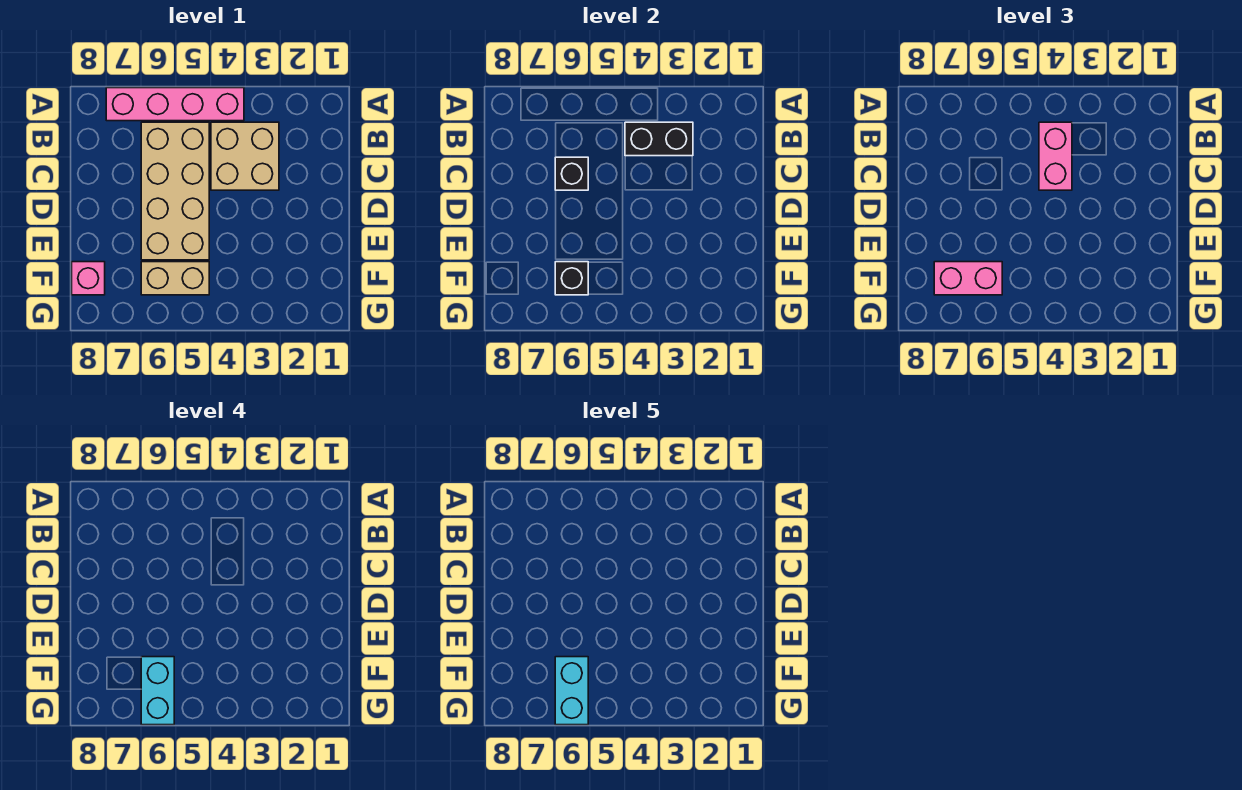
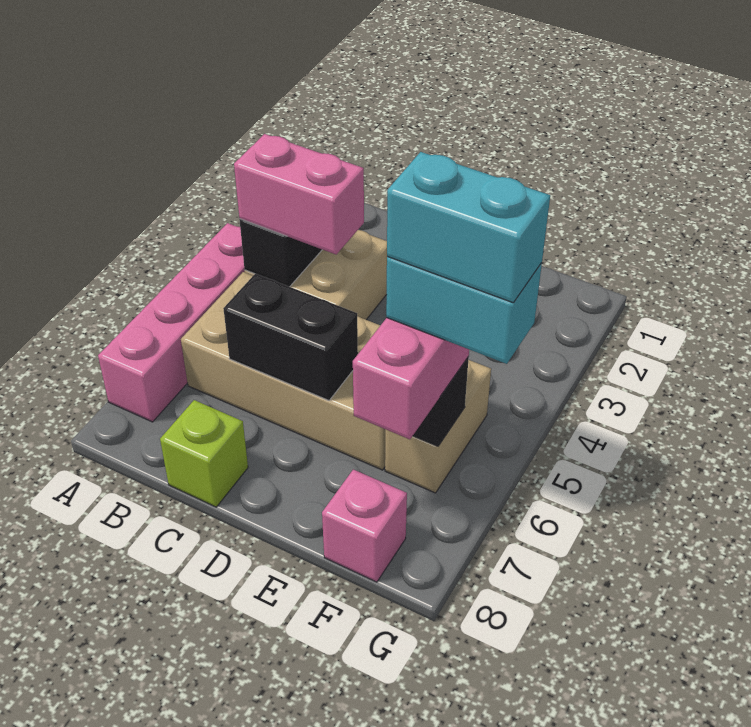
black brick C6 level 2 -> black brick C6:D6 level 2
none -> lime brick C8 level 1

